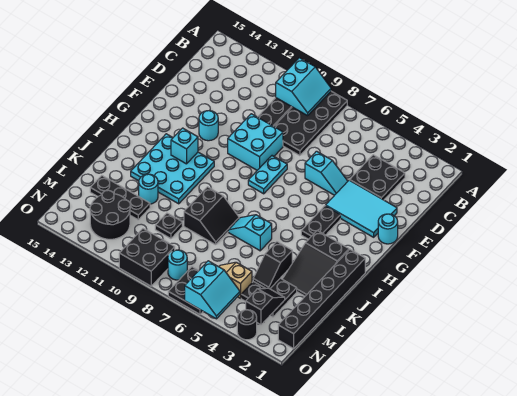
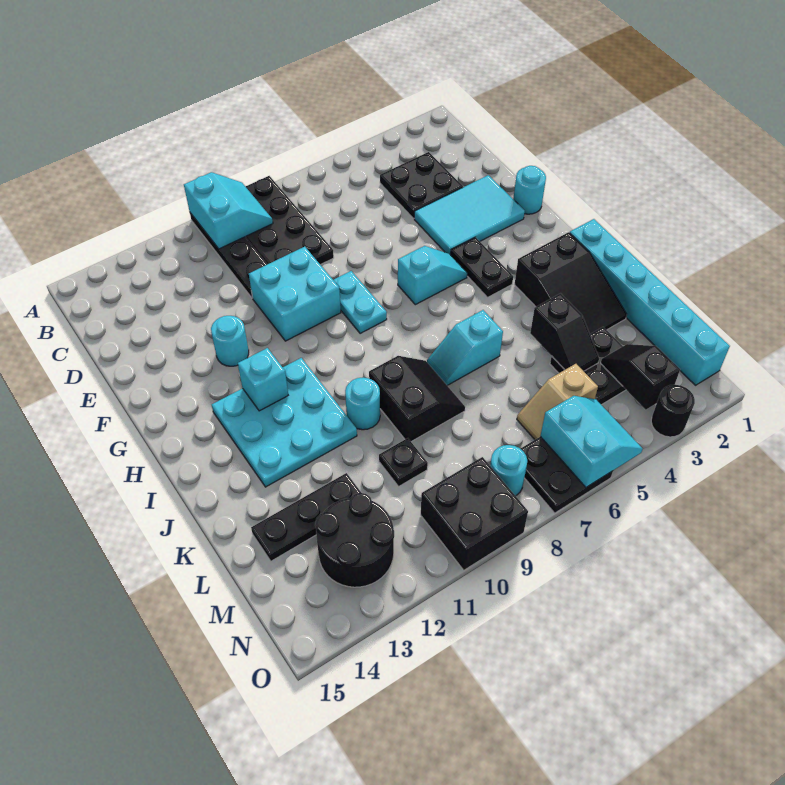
cyan slope E5:E6 level 1 top 6 -> cyan slope G5:G6 level 1 top 6
black brick I1:N1 level 1 -> cyan brick I1:N1 level 1
cyan round brick K12 level 1 -> cyan round brick J10 level 1

